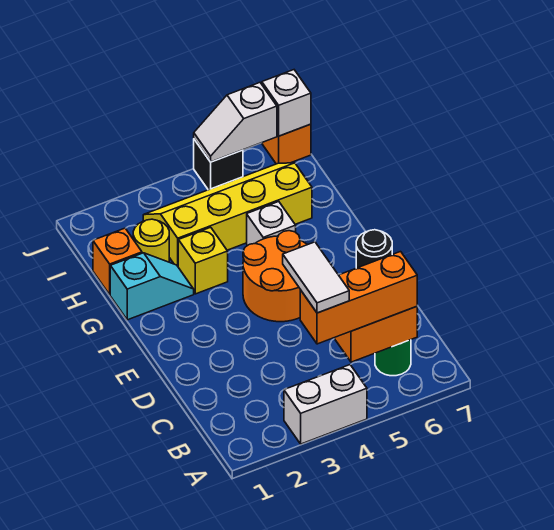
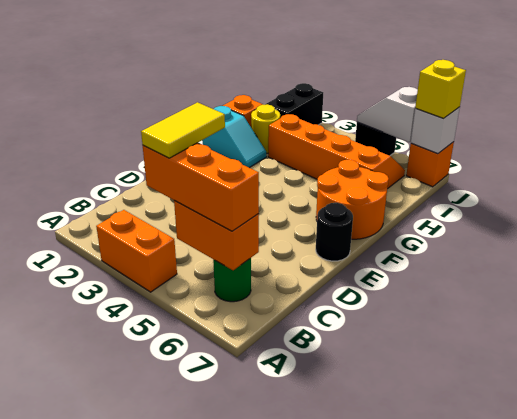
white brick A3:A4 level 1 -> orange brick A3:A4 level 1
white tile B4:C4 level 4 -> yellow tile B4:C4 level 4
orange round brick E4:F5 level 1 -> orange round brick F6:G7 level 1
yellow brick G3 level 1 -> yellow brick J7 level 3
white brick G5 level 1 -> none
yellow slope H3:I6 level 1 top H -> orange slope H3:I6 level 1 top H
none -> black brick I2:J2 level 1

